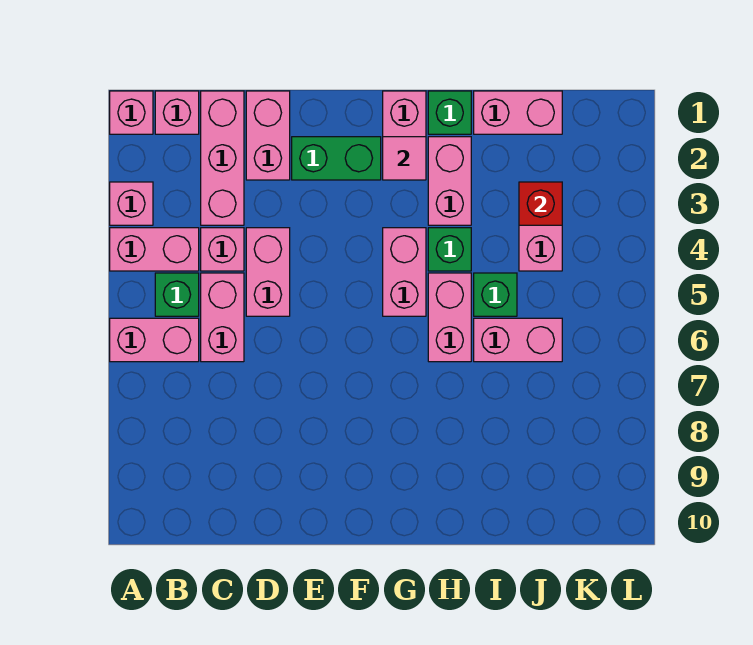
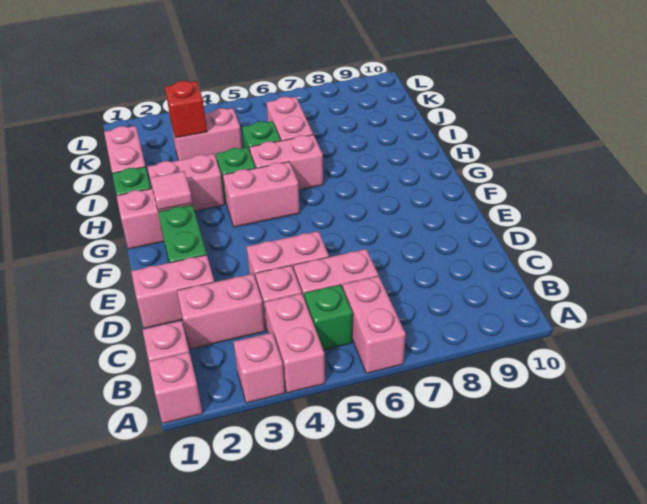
pink brick C1:C3 level 1 -> pink brick C2:C3 level 1

